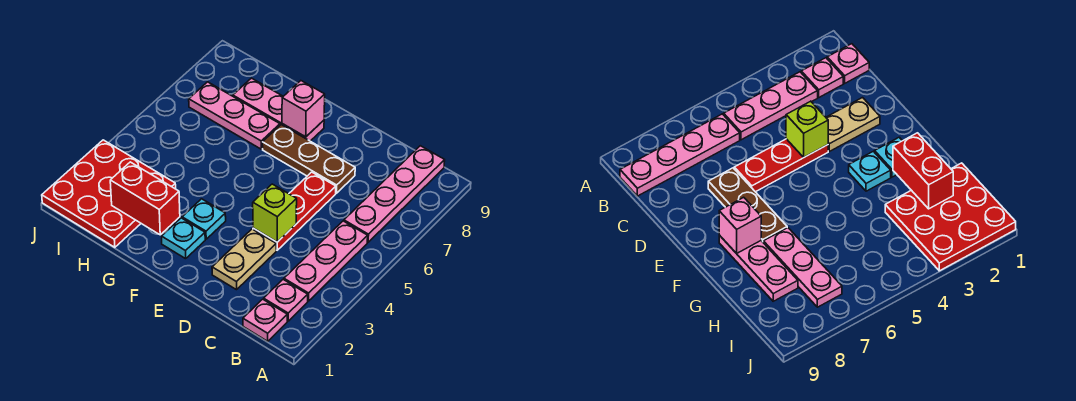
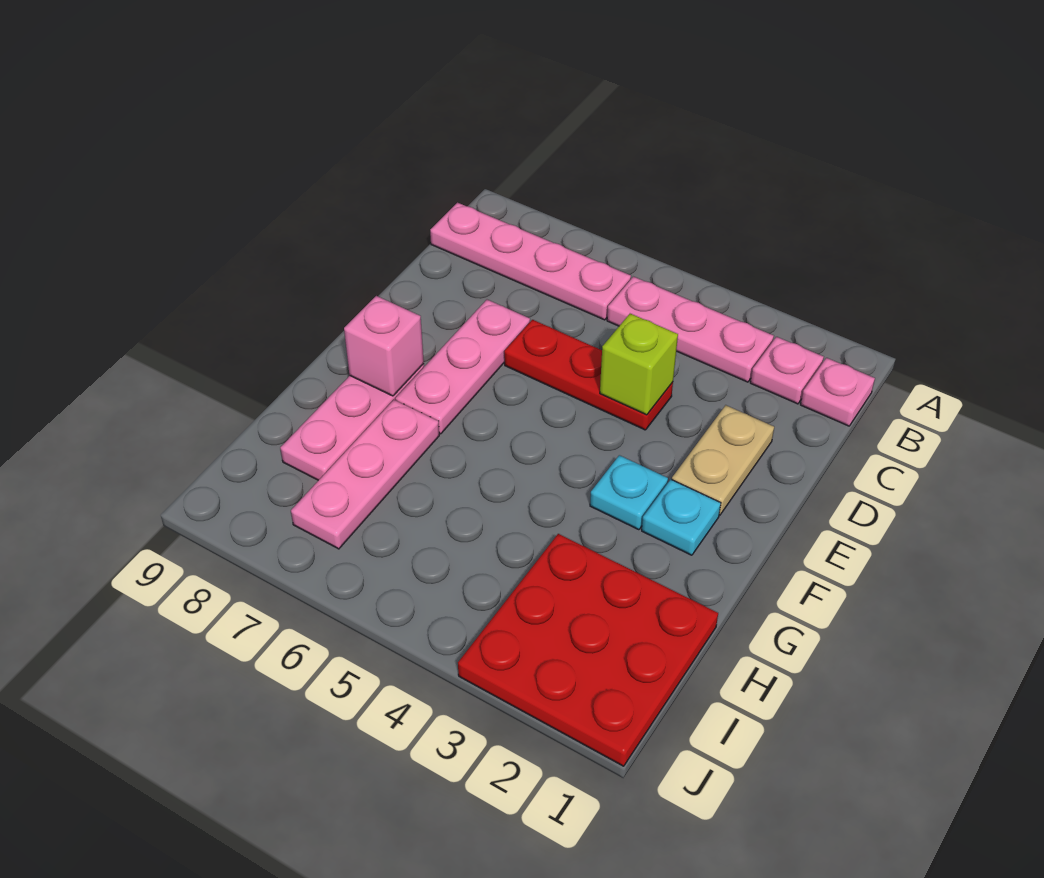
tan plate D2:D3 level 1 -> tan plate D2:E2 level 1
brown plate D7:F7 level 1 -> pink plate D7:F7 level 1
red brick G2:H2 level 2 -> none

